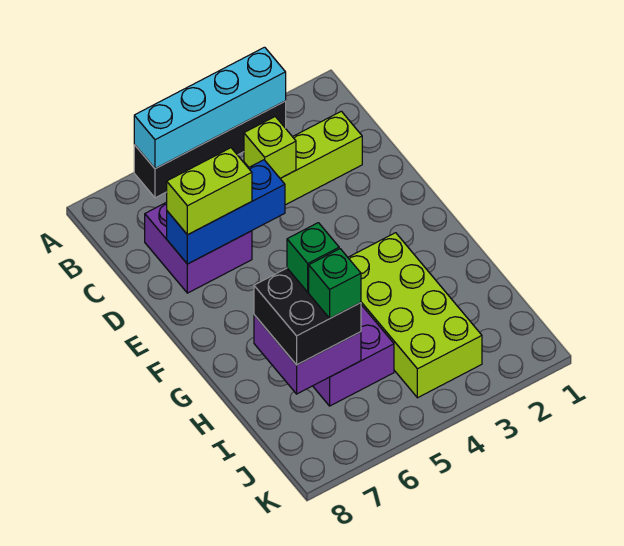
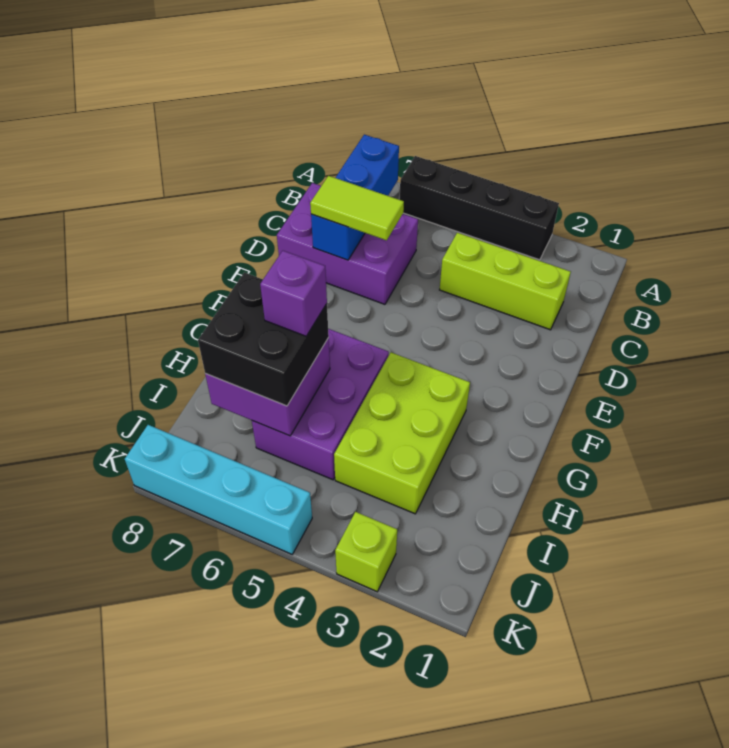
cyan brick A3:A6 level 2 -> cyan brick K5:K8 level 1
lime brick C4 level 2 -> lime brick K3 level 1
purple brick C6:D7 level 1 -> purple brick C6:D8 level 1
blue brick D5:D7 level 2 -> blue brick B7:D7 level 2
lime brick D6:D7 level 3 -> lime tile D6:D7 level 3
lime brick G3:J4 level 1 -> lime brick G3:I4 level 1
green brick H6 level 4 -> purple brick H6 level 4
green brick I6 level 4 -> none

